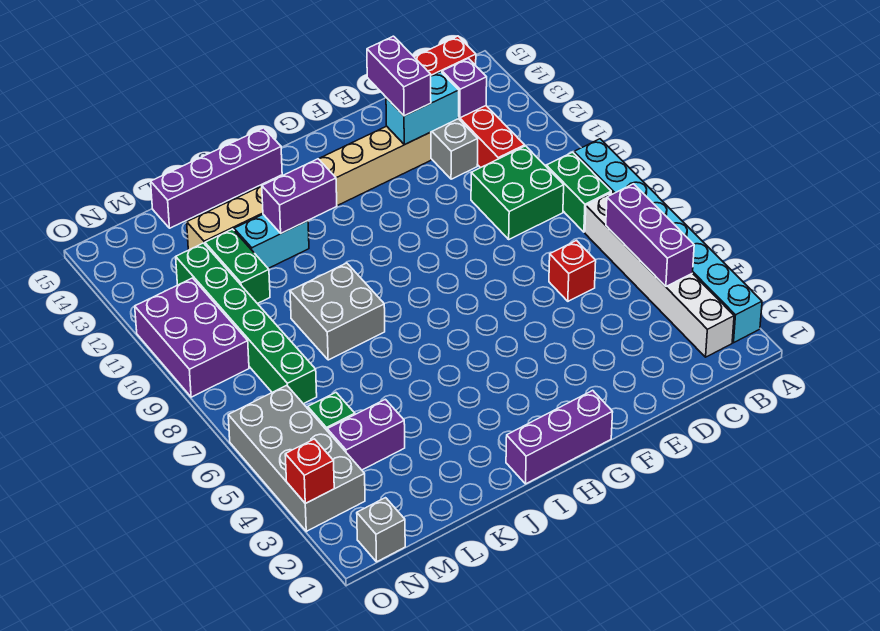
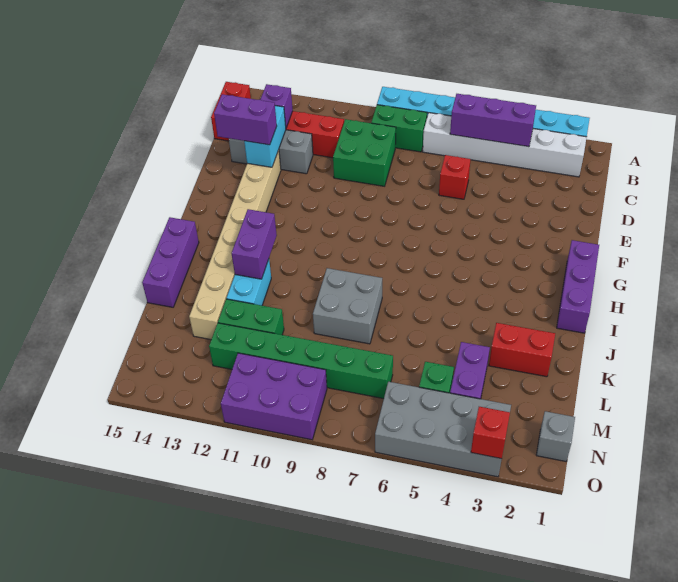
purple brick I15:L15 level 1 -> purple brick I15:K15 level 1
none -> red brick K2:K3 level 1

